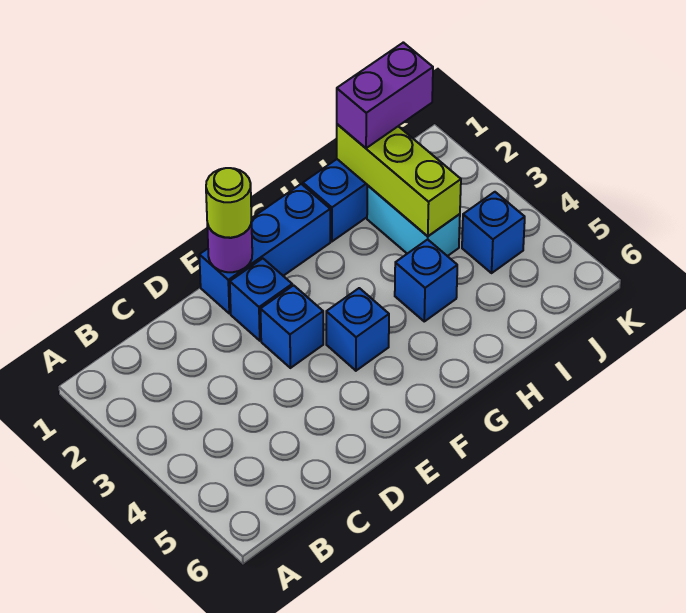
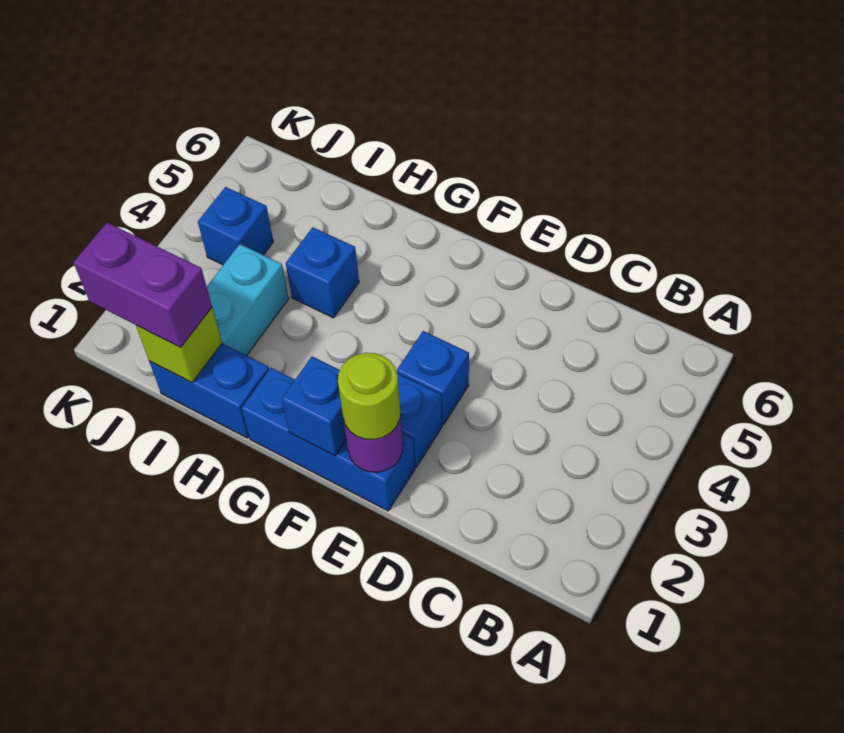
blue brick F4 level 1 -> blue brick F1 level 2
lime brick I1:I3 level 2 -> lime brick I1 level 2

